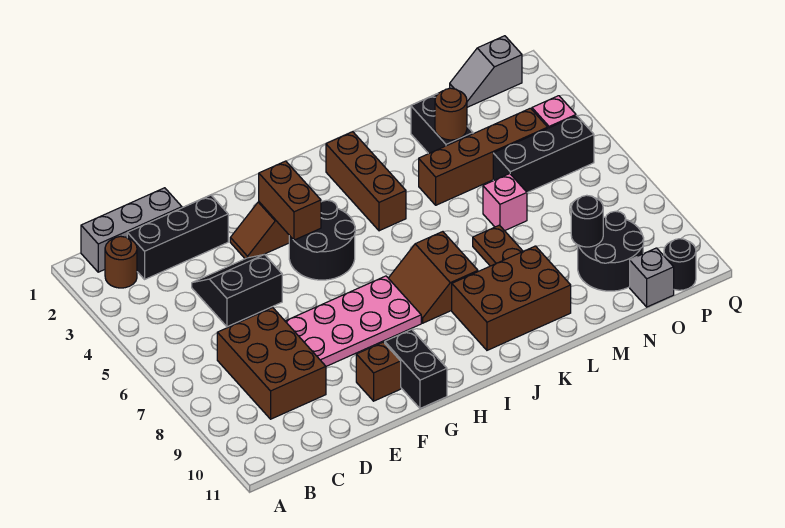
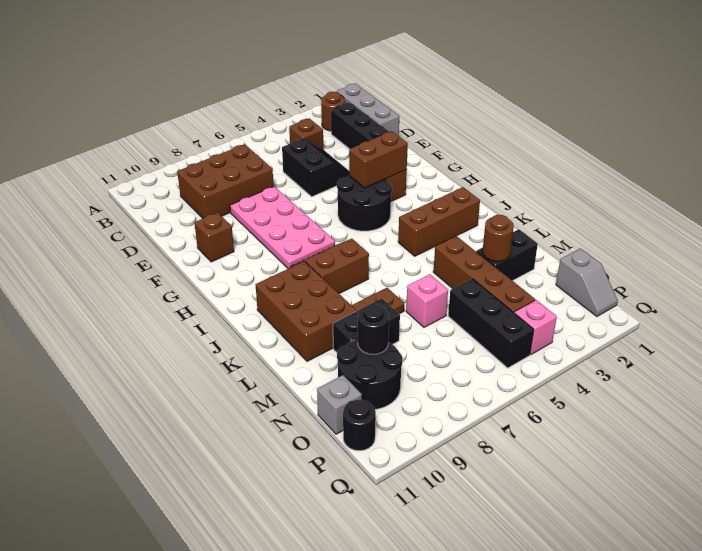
none -> brown brick C4 level 1
black brick G10:G11 level 1 -> black brick M8:M9 level 1
grey slope O1:P1 level 1 top P -> grey slope O1:P1 level 1 top O

